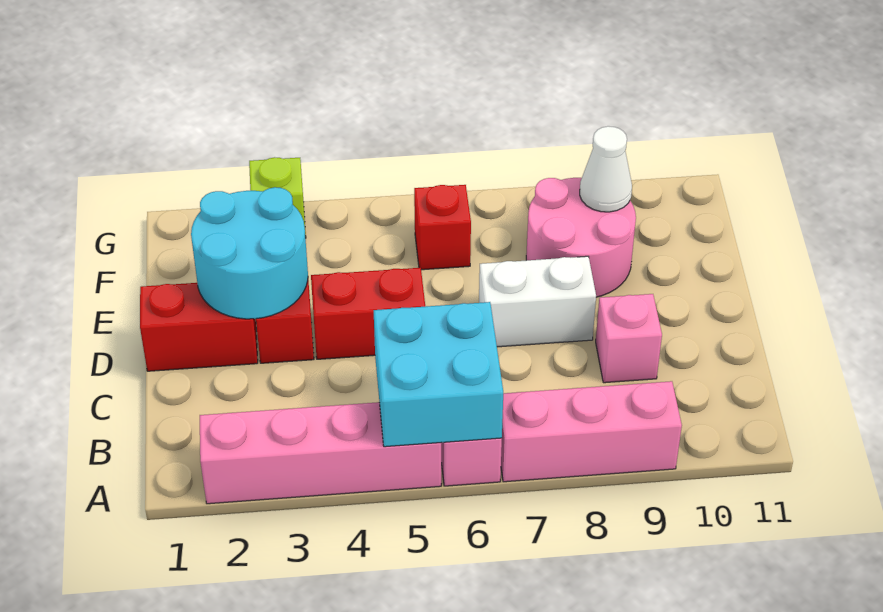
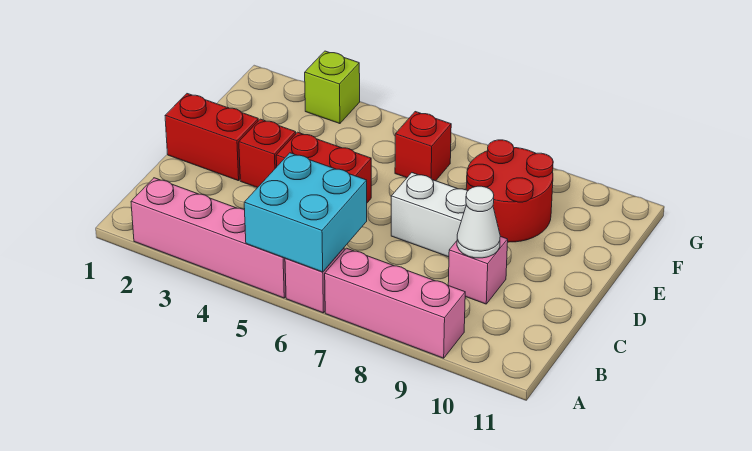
cyan round brick D2:E3 level 2 -> none
pink round brick E8:F9 level 1 -> red round brick E8:F9 level 1
white cone F9 level 2 -> white cone C9 level 2

